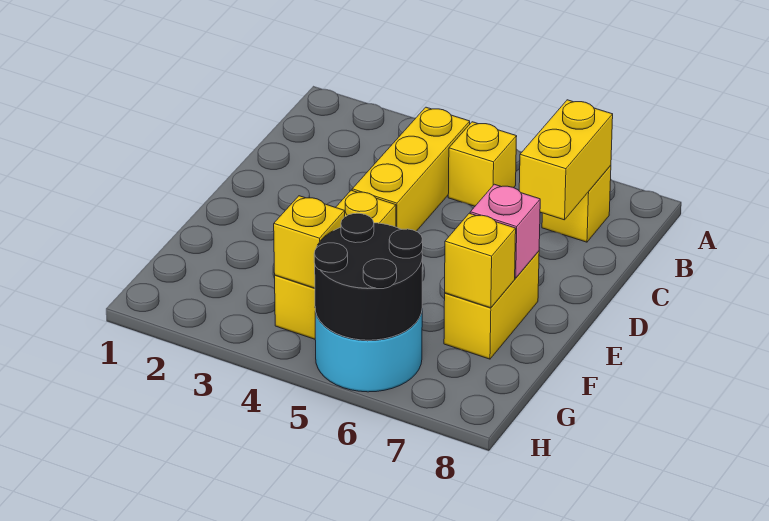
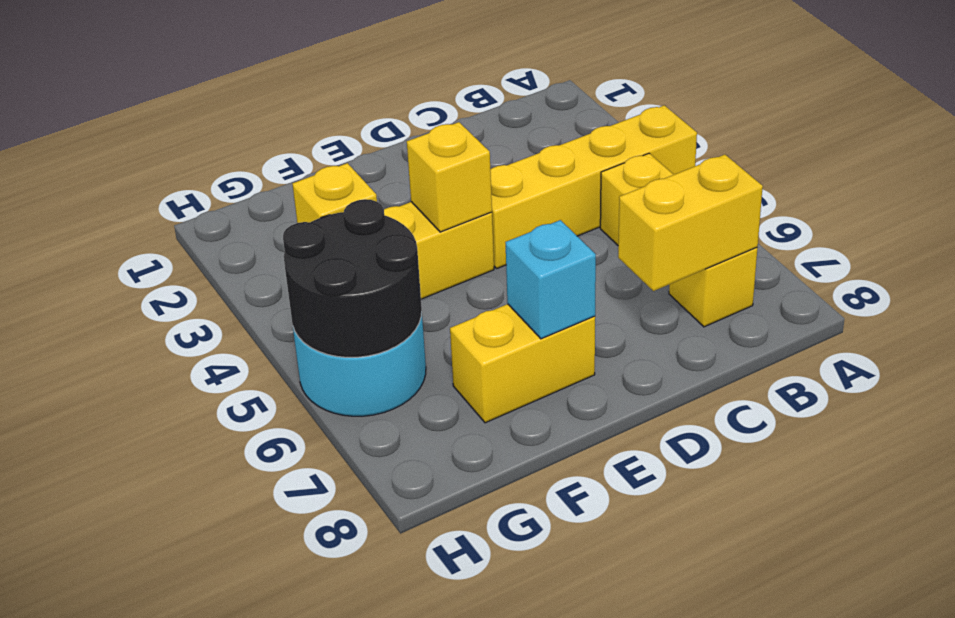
yellow brick B4:D4 level 1 -> yellow brick A4:D4 level 1
pink brick E7 level 2 -> cyan brick E7 level 2
yellow brick F7 level 2 -> yellow brick E4 level 2

